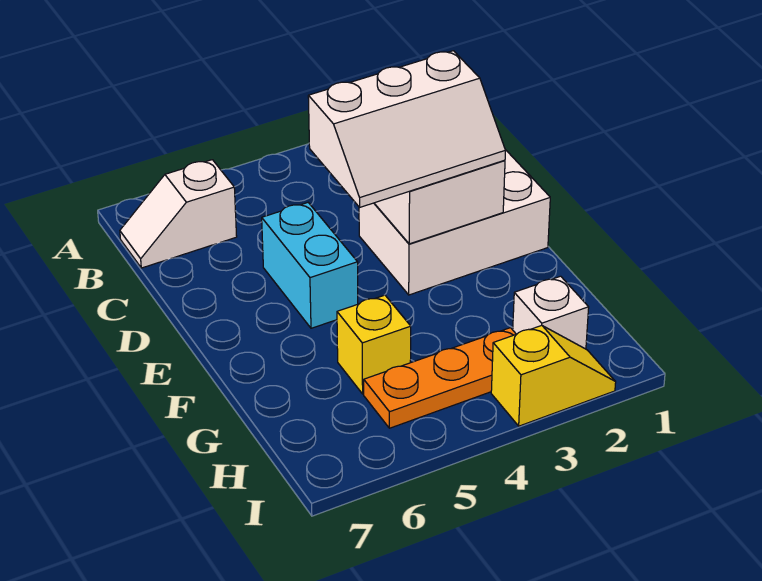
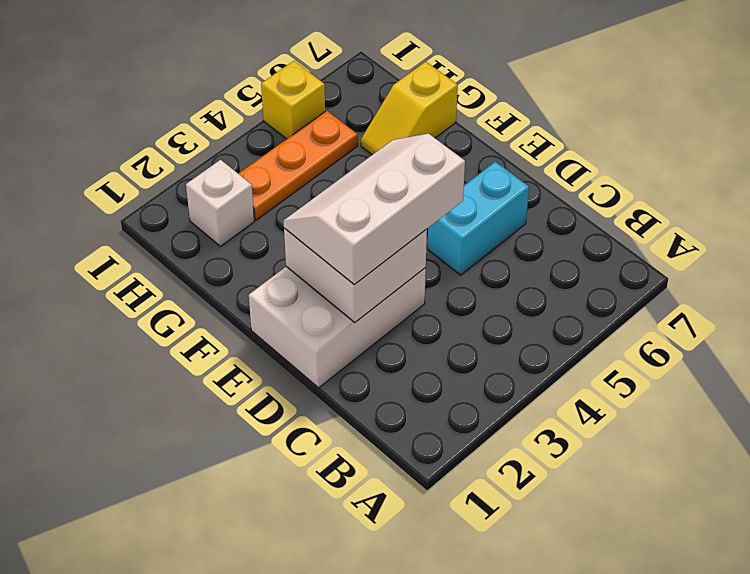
white slope B6:B7 level 1 top 6 -> none
cyan brick D5:E5 level 1 -> cyan brick D5:D6 level 1
yellow brick G5 level 1 -> yellow brick I5 level 1
yellow slope I2:I3 level 1 top 3 -> yellow slope G6:G7 level 1 top 7

